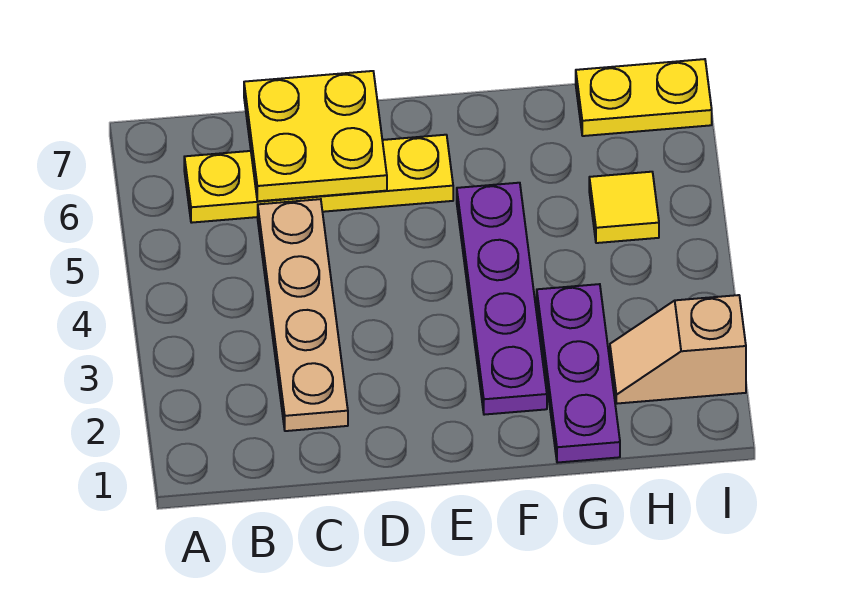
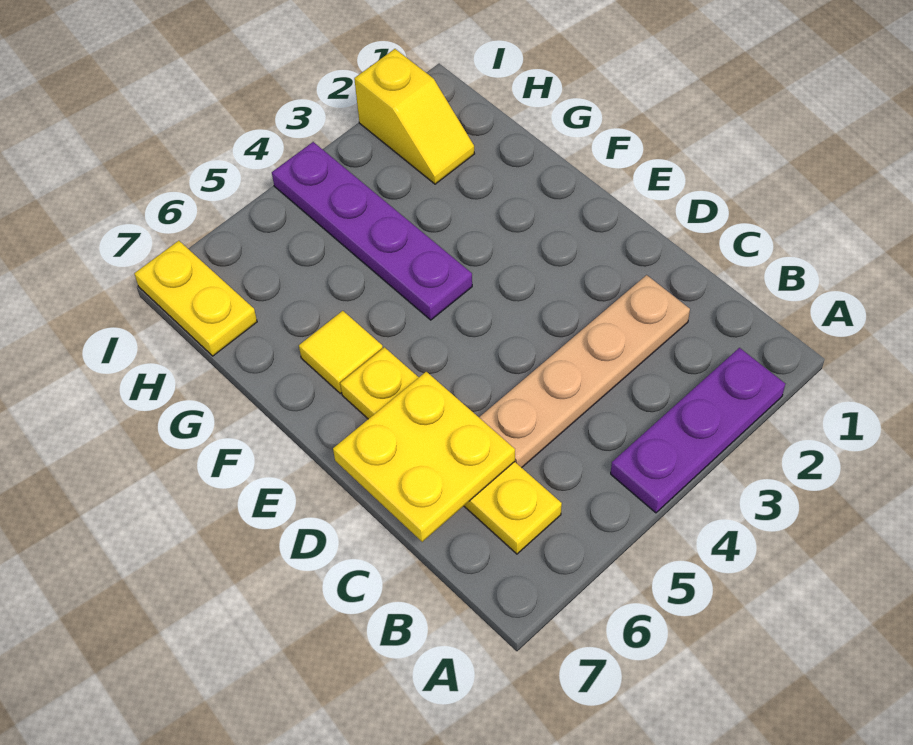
purple plate F2:F5 level 1 -> purple plate F4:I4 level 1
purple plate G1:G3 level 1 -> purple plate A2:A4 level 1
tan slope H2:I2 level 1 top I -> yellow slope H2:I2 level 1 top I
yellow tile H5 level 1 -> yellow tile F6 level 1

